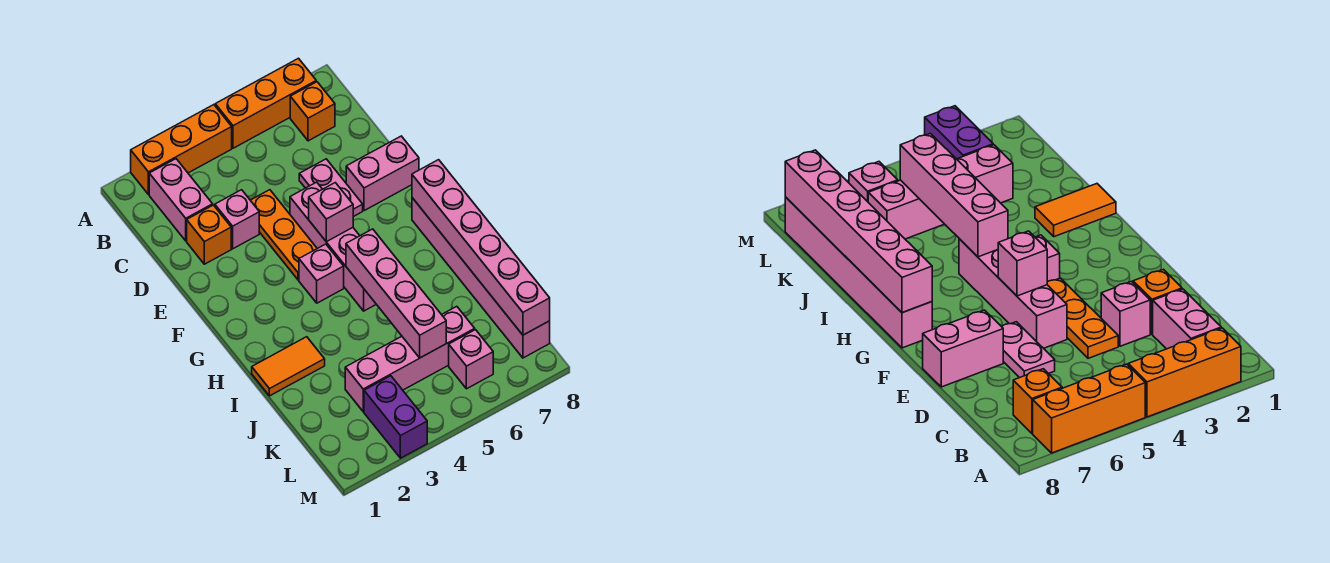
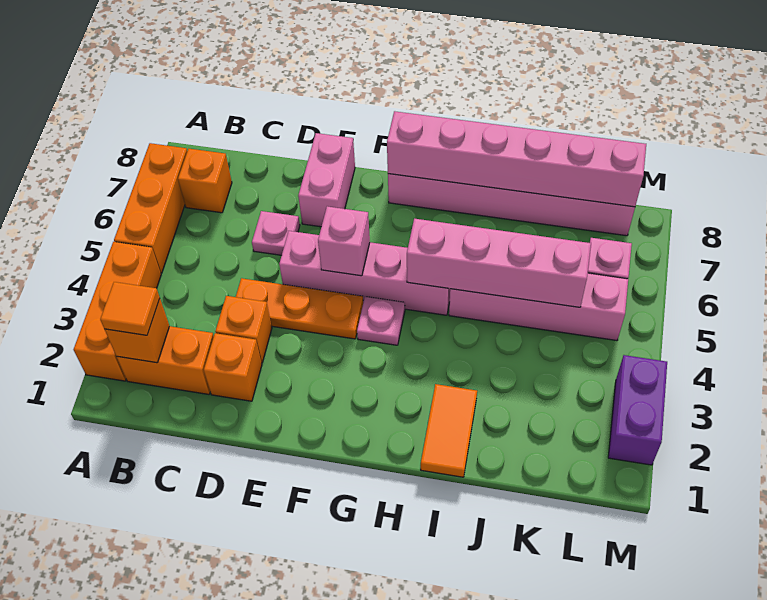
pink brick B2:C2 level 1 -> orange brick B2:C2 level 1
none -> orange brick B2 level 2
none -> orange tile B2 level 3
pink brick D3 level 1 -> orange brick D3 level 1
pink plate D6:E6 level 1 -> pink plate D6 level 1
pink brick G4 level 1 -> pink plate G4 level 1
pink brick K3:K6 level 1 -> pink brick I5:L5 level 1
purple brick L3:M3 level 1 -> purple brick M2:M3 level 1

